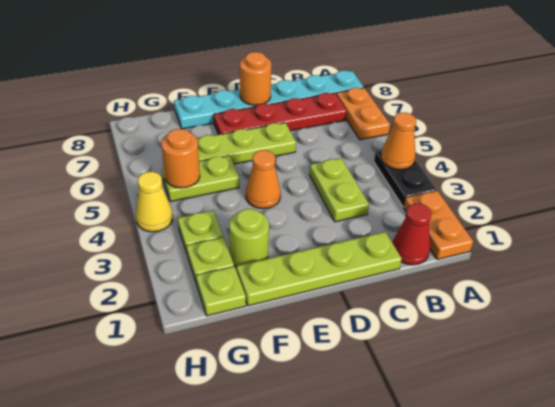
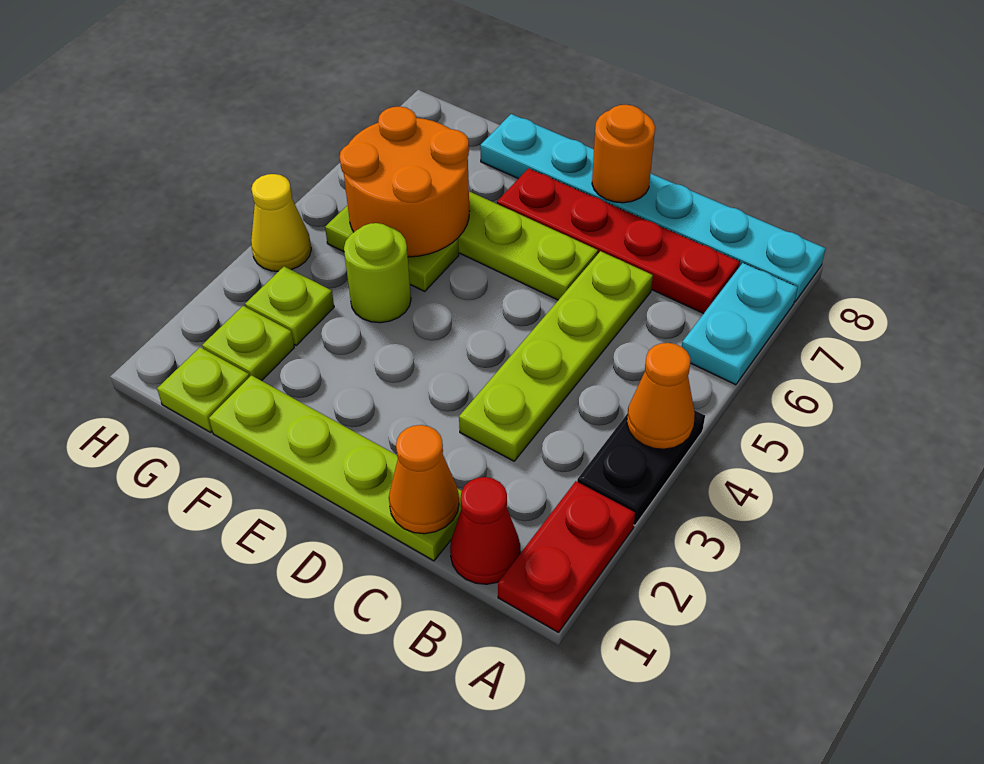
orange plate A1:A2 level 1 -> red plate A1:A2 level 1
orange plate A6:A7 level 1 -> cyan plate A6:A7 level 1
lime plate C3:C4 level 1 -> lime plate C3:C6 level 1
orange cone E4 level 1 -> orange cone C1 level 2
lime round brick F2 level 1 -> lime round brick F4 level 1
orange round brick G5 level 2 -> orange round brick F5:G6 level 2

